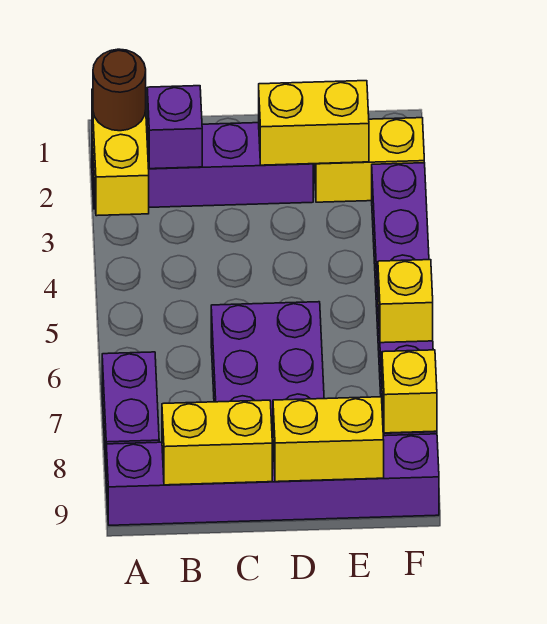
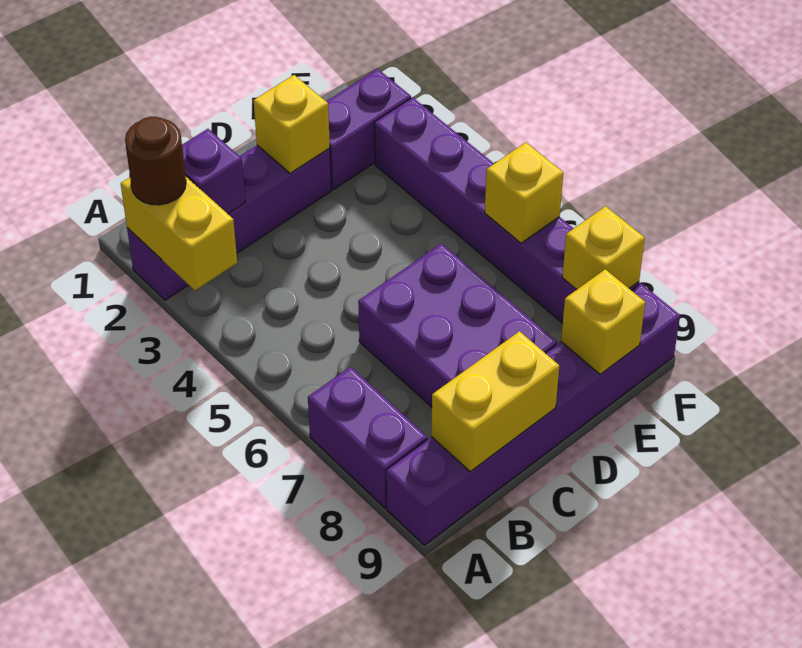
yellow brick D2:E2 level 2 -> yellow brick D2 level 2
yellow brick D9:E9 level 2 -> yellow brick E9 level 2
yellow brick E2:F2 level 1 -> purple brick E2:F2 level 1

